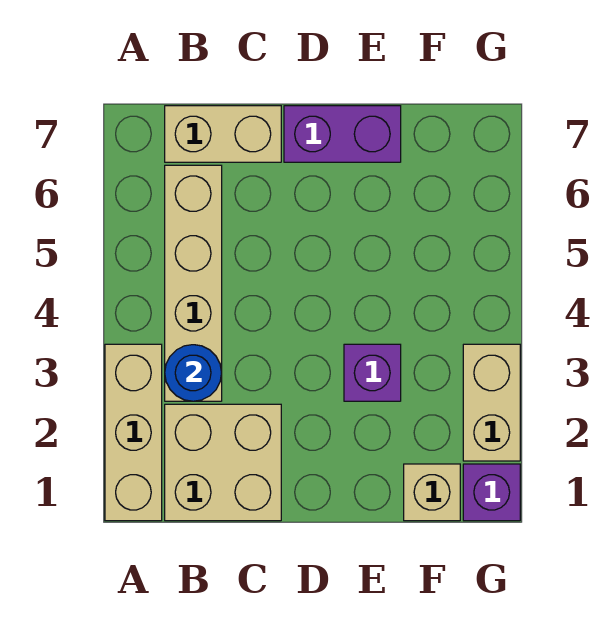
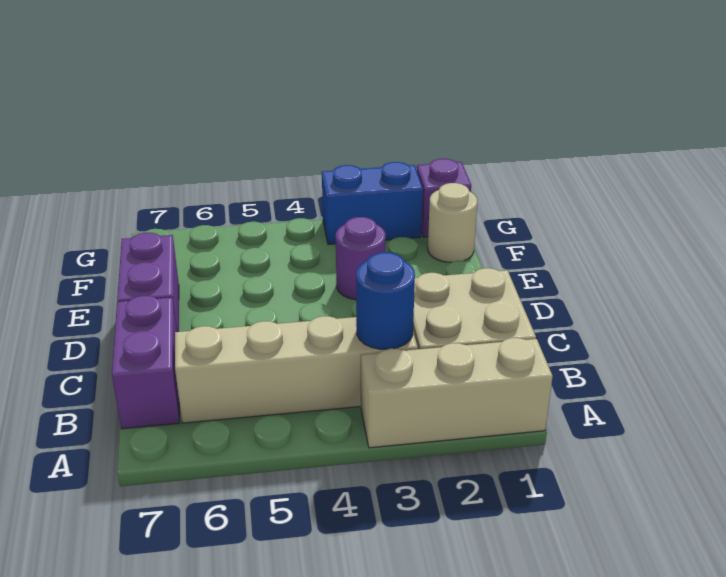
tan brick B7:C7 level 1 -> purple brick B7:C7 level 1
purple brick E3 level 1 -> purple round brick E3 level 1
tan brick F1 level 1 -> tan round brick F1 level 1
tan brick G2:G3 level 1 -> blue brick G2:G3 level 1

